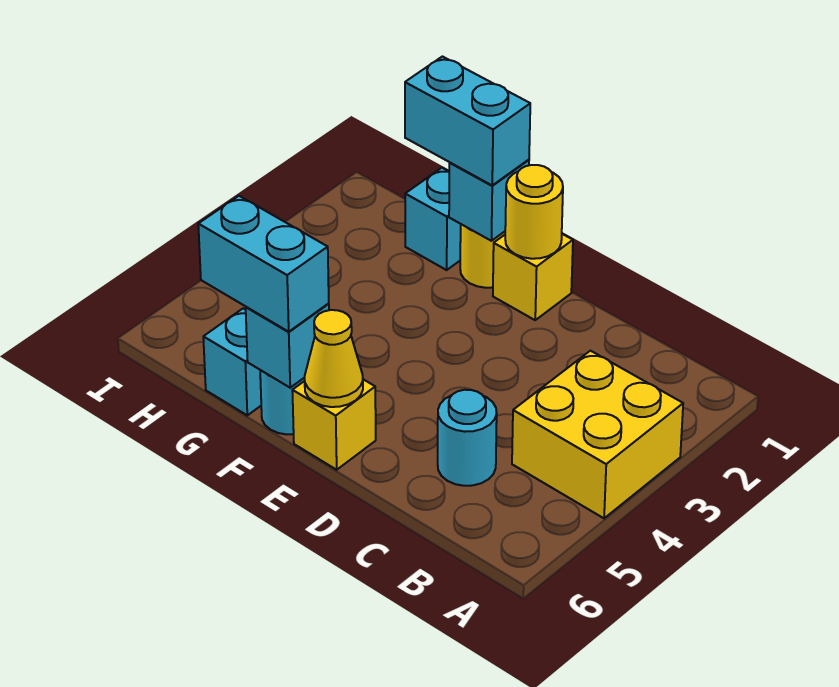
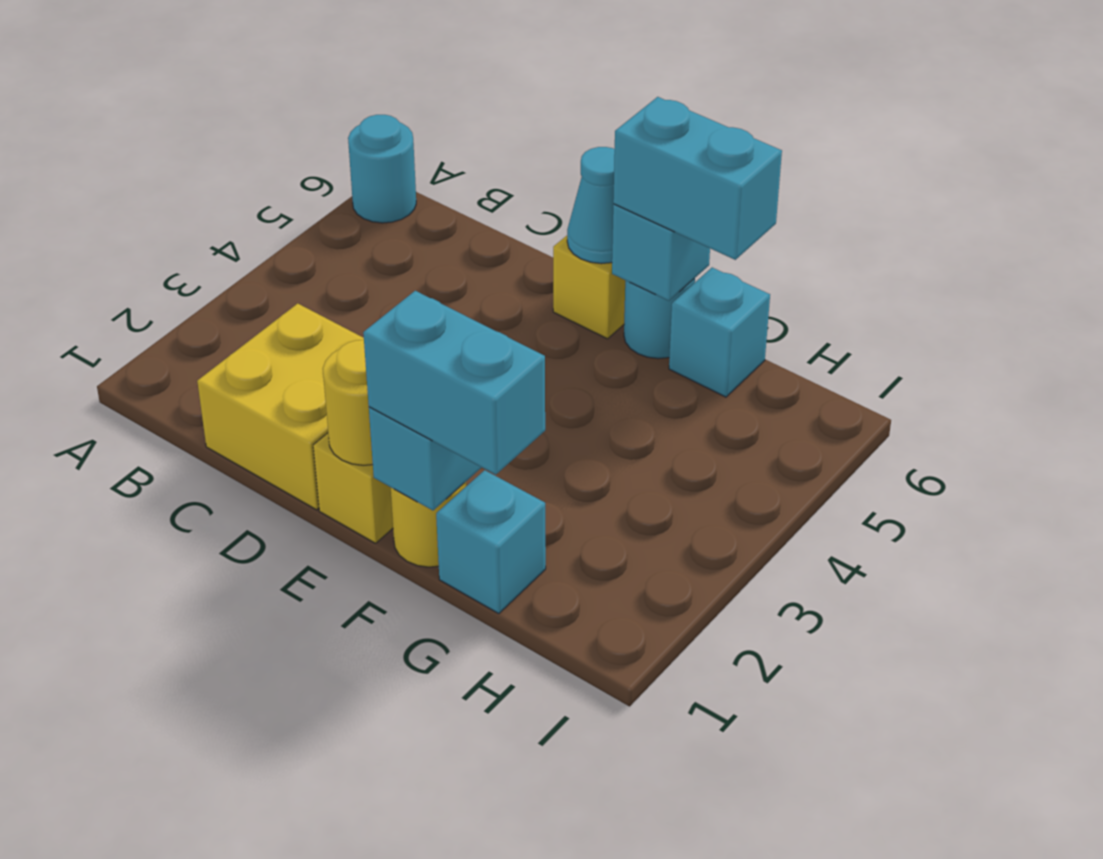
yellow brick A3:B4 level 1 -> yellow brick C1:D2 level 1
cyan round brick C5 level 1 -> cyan round brick A6 level 1
yellow cone E6 level 2 -> cyan cone E6 level 2

